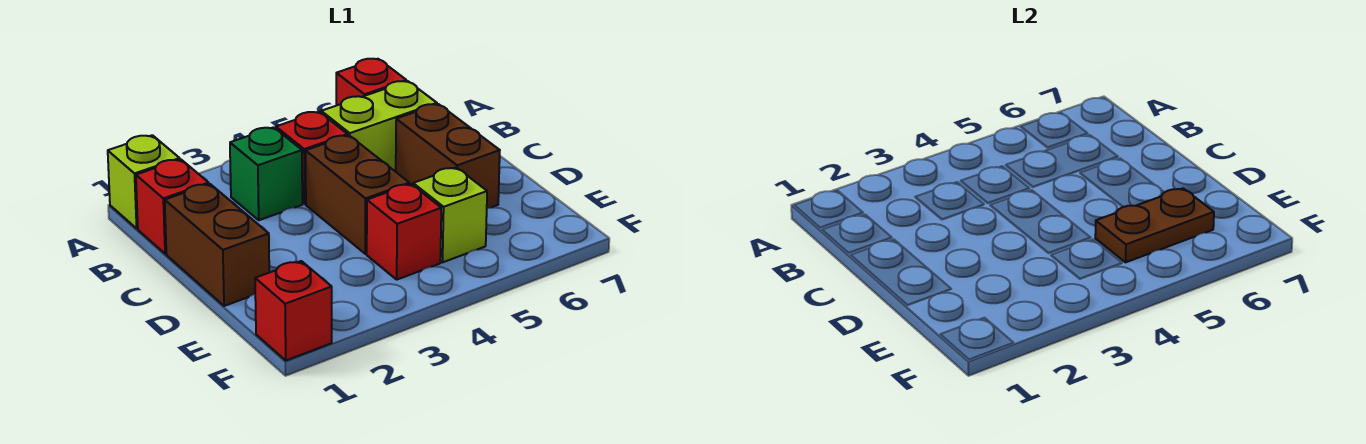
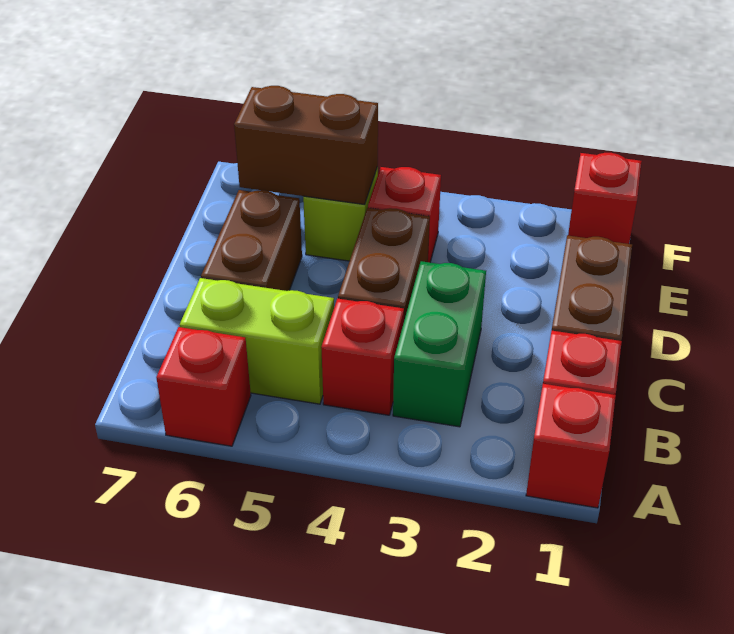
lime brick A1 level 1 -> red brick A1 level 1
green brick B3 level 1 -> green brick B3:C3 level 1
brown plate E5:E6 level 2 -> brown brick E5:E6 level 2

